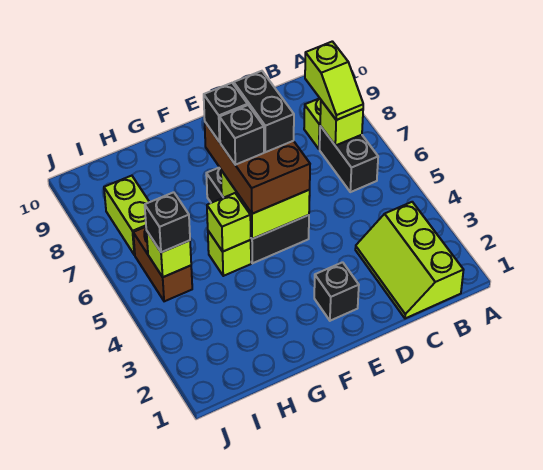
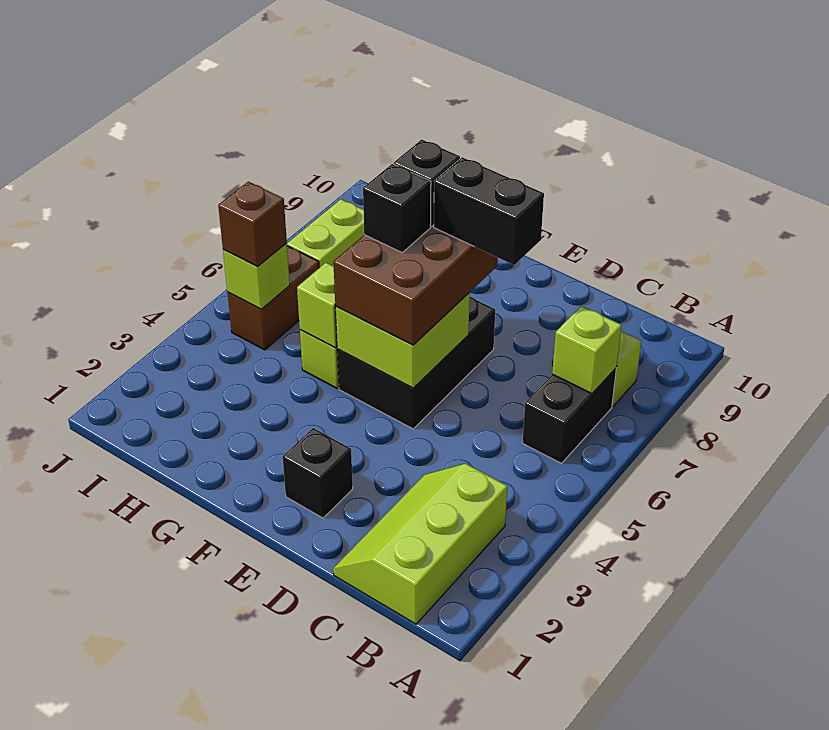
lime slope B7:B8 level 3 top 8 -> none
black brick E6:E7 level 4 -> black brick D7:E7 level 4
black brick I5 level 3 -> brown brick I5 level 3

